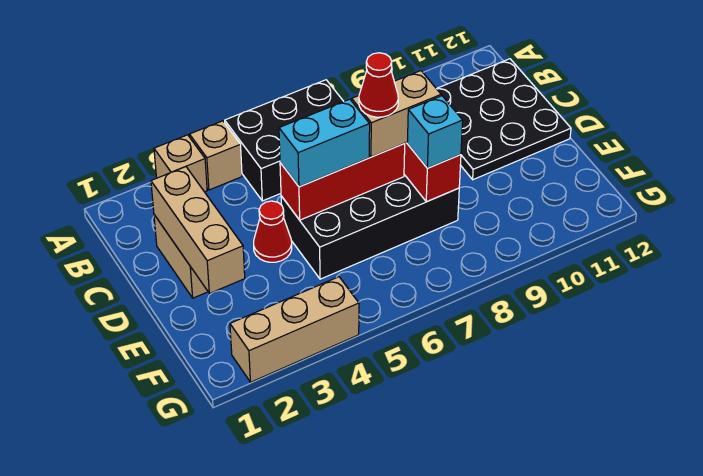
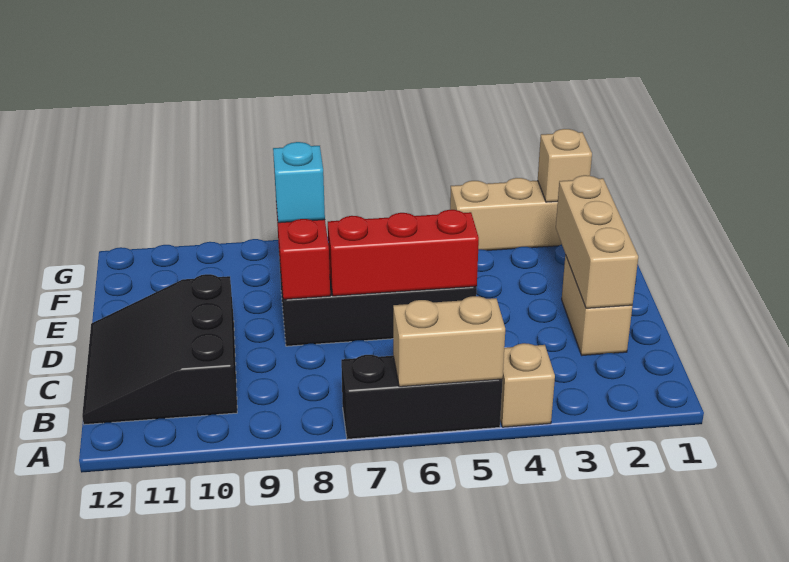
tan brick A3 level 1 -> tan brick G2 level 2
black brick A5:B7 level 1 -> black brick A5:A7 level 1
black plate B10:D12 level 1 -> black slope B10:D12 level 1 top 10
red cone D4 level 1 -> none
cyan brick D5:D6 level 3 -> none
tan brick D7:D8 level 3 -> tan brick A5:A6 level 2
red cone D7 level 4 -> none

